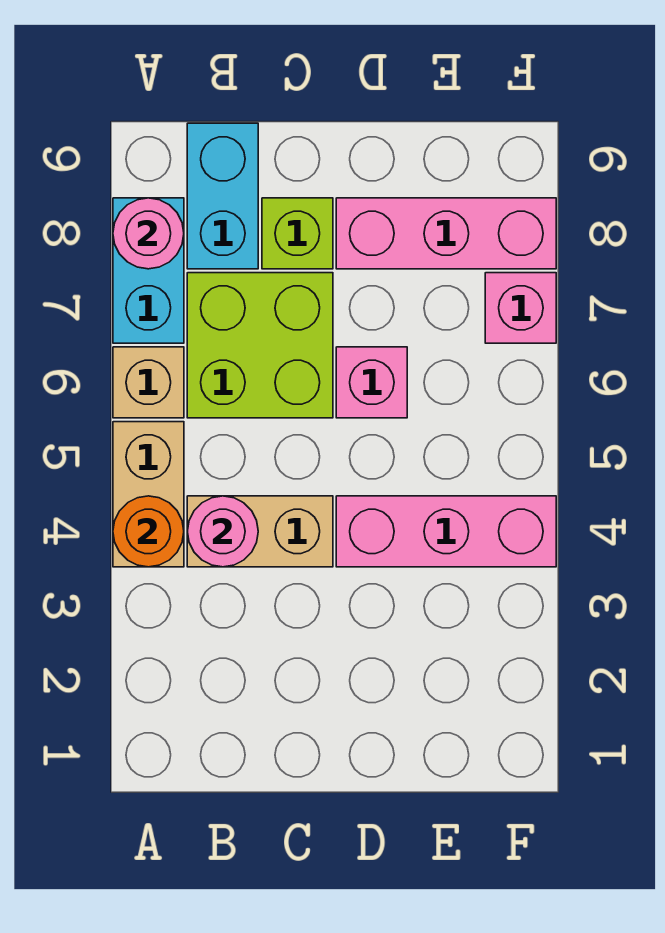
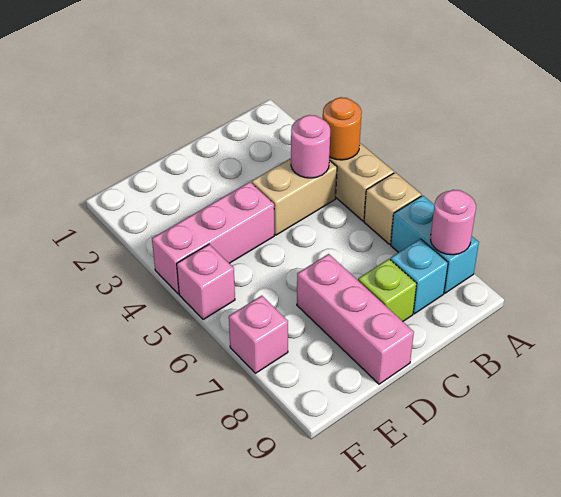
lime brick B6:C7 level 1 -> none
cyan brick B8:B9 level 1 -> cyan brick B8 level 1
pink brick D6 level 1 -> pink brick F5 level 1
pink brick D8:F8 level 1 -> pink brick D7:D9 level 1

